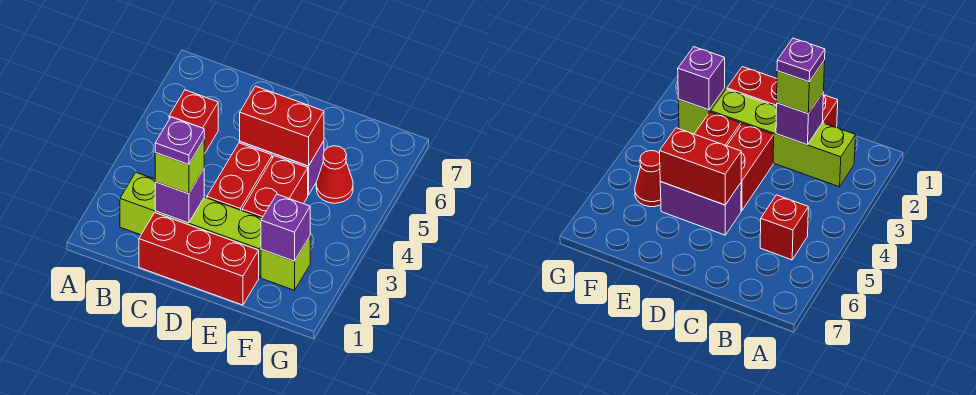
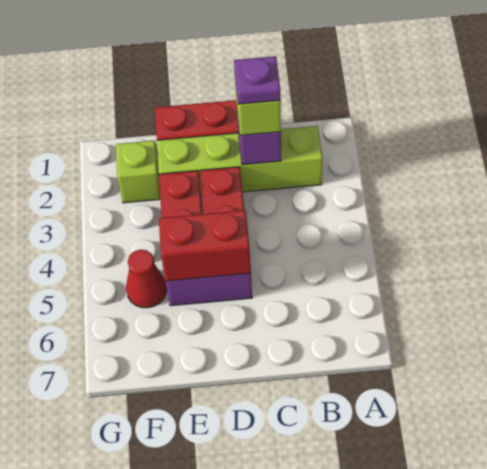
red brick B5 level 1 -> none
purple brick F2 level 2 -> none

